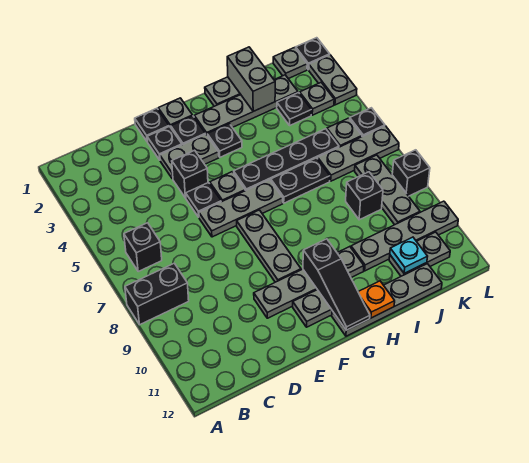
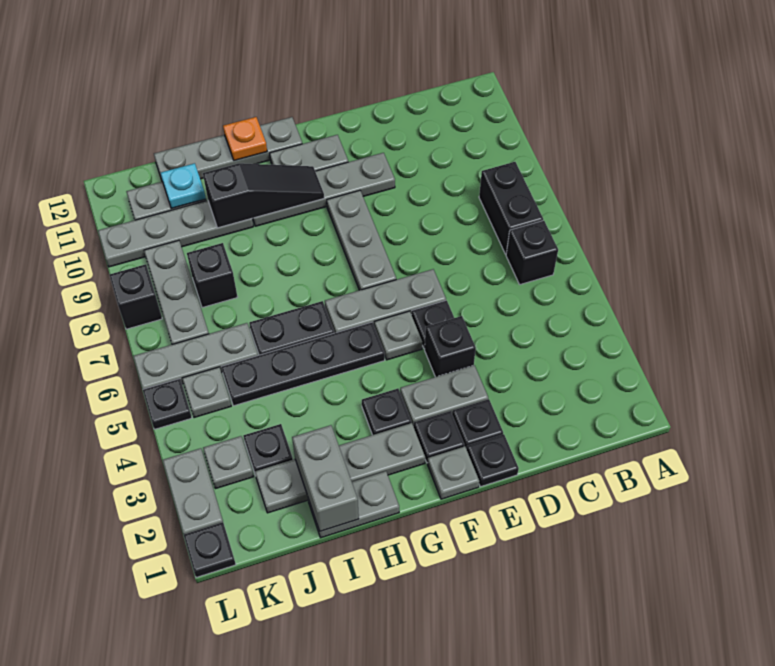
black brick A8:B8 level 1 -> black brick B7:B8 level 1
black slope G10:G12 level 2 top 10 -> black slope G10:I10 level 2 top I
grey plate K1 level 1 -> none

